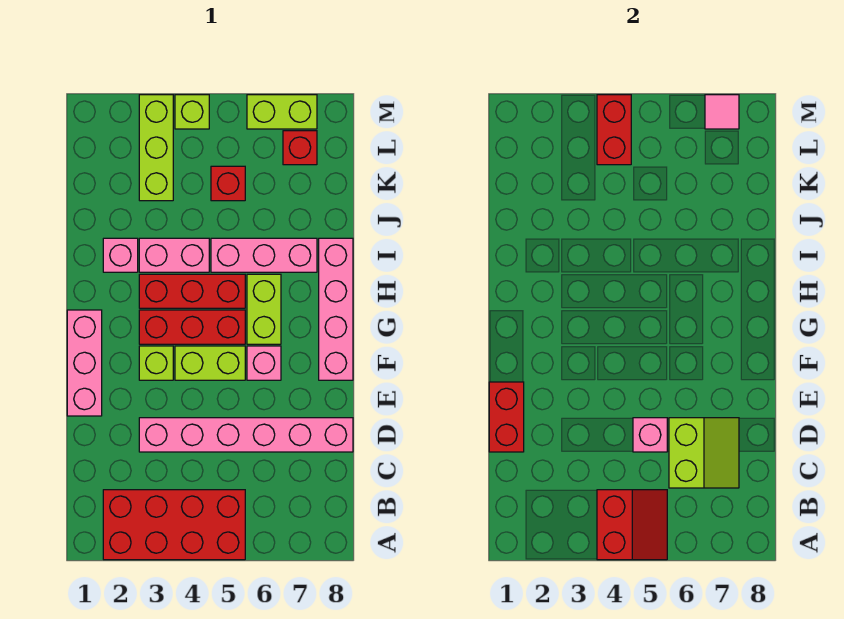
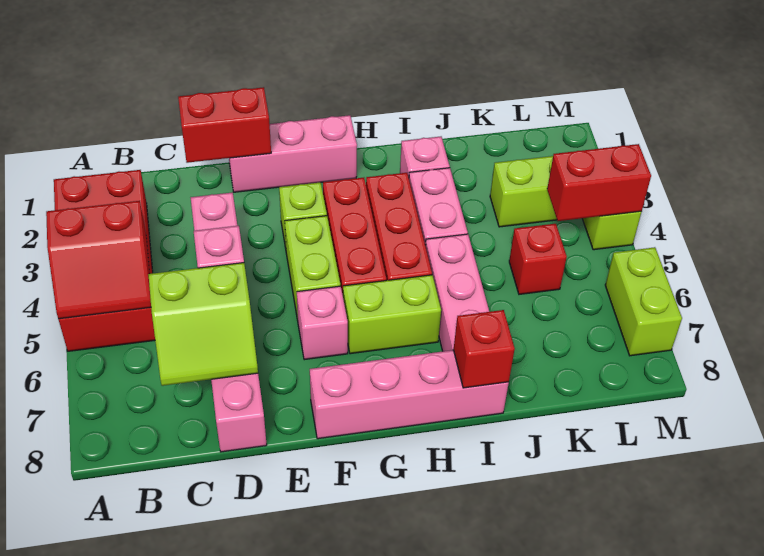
red brick L7 level 1 -> red brick I8 level 2
pink tile M7 level 2 -> none

